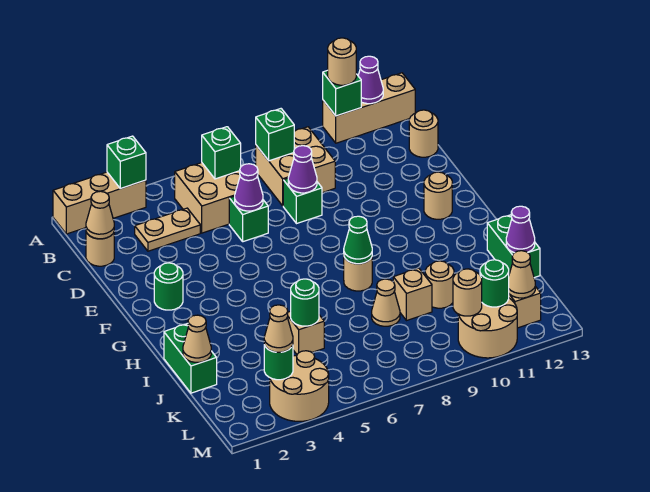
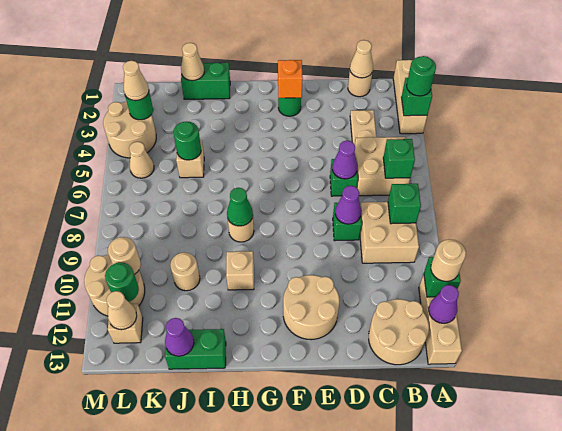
none -> green round brick A3 level 3
tan round brick C13 level 1 -> tan round brick B12:C13 level 1
none -> orange brick F2 level 2
tan round brick F12 level 1 -> tan round brick E11:F12 level 1
tan cone J8 level 1 -> tan cone L5 level 1
tan brick J9 level 1 -> tan brick H10 level 1

